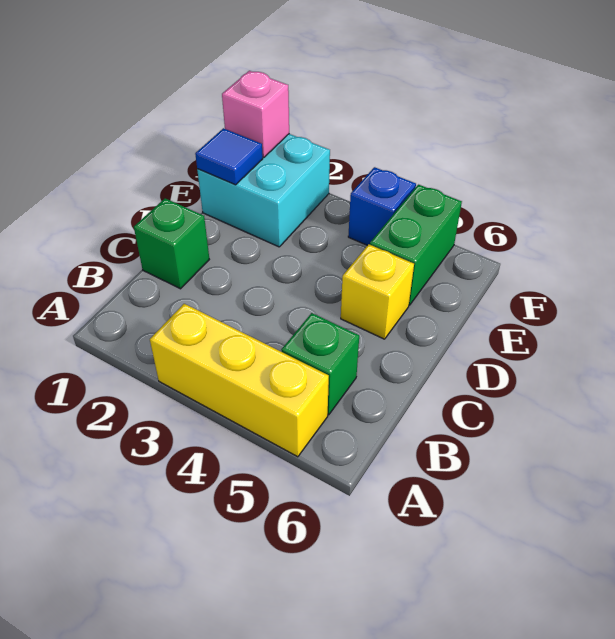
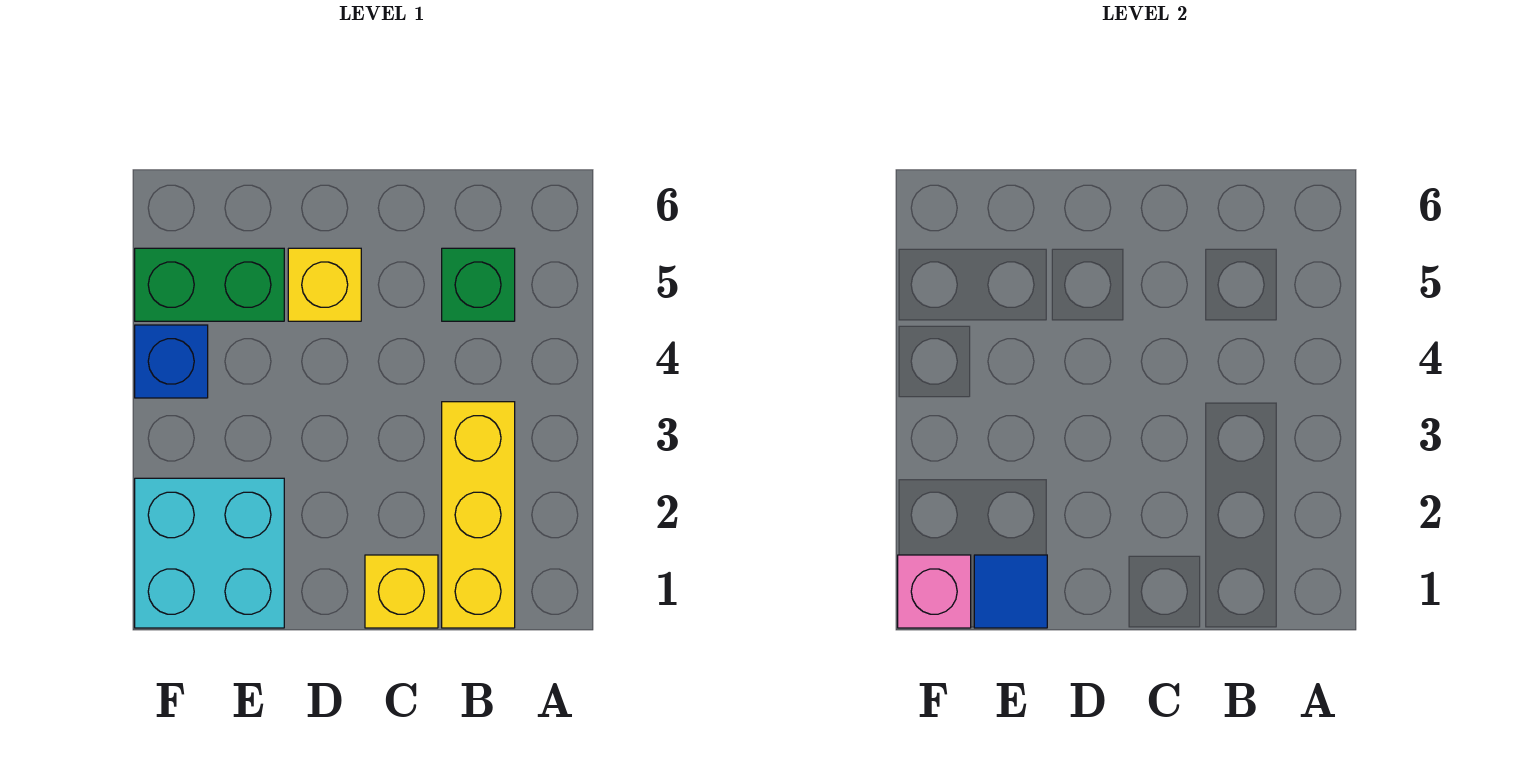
yellow brick A3:A5 level 1 -> yellow brick B1:B3 level 1
green brick C1 level 1 -> yellow brick C1 level 1

